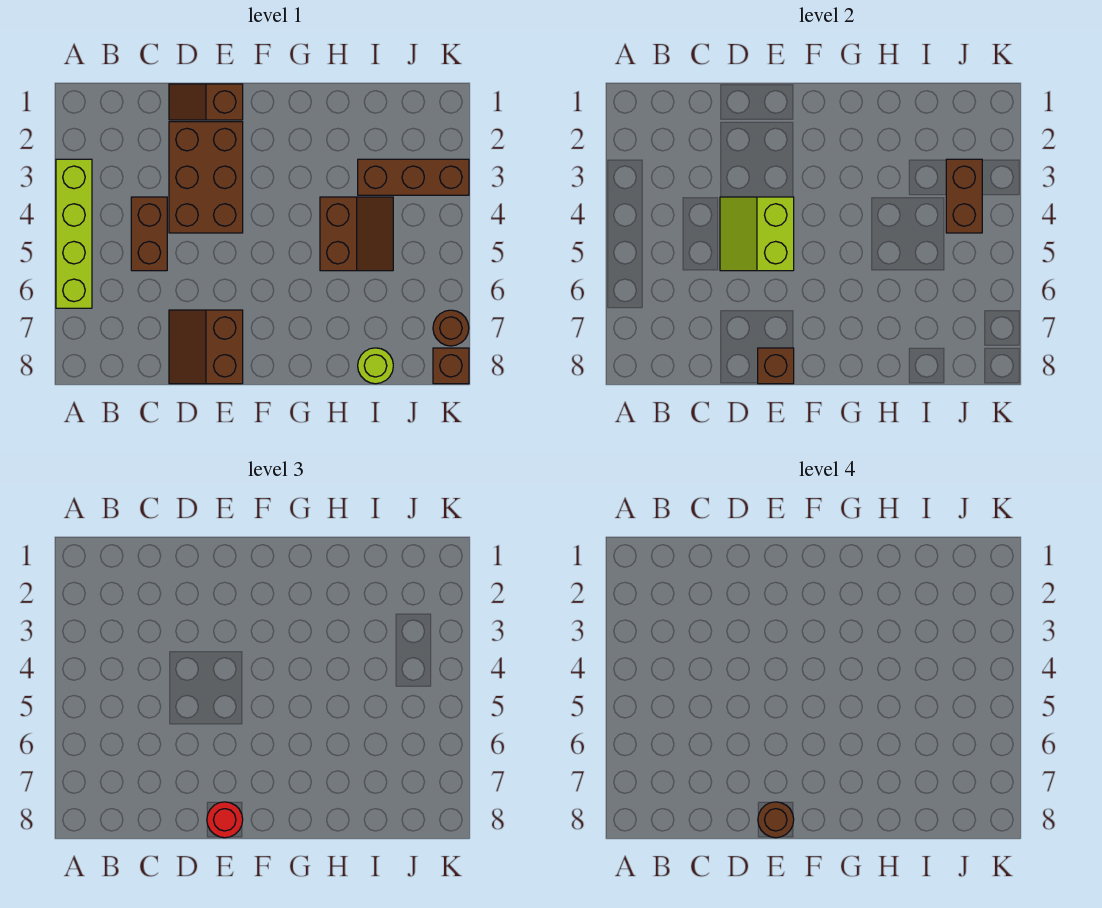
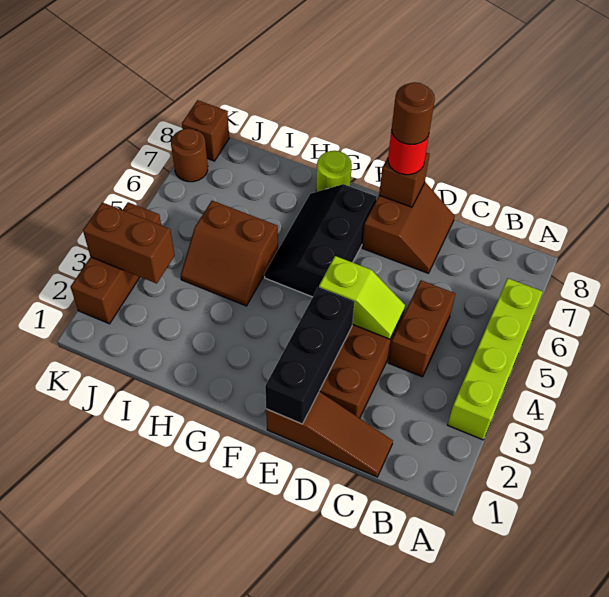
brown slope D1:E1 level 1 top E -> brown slope C1:E1 level 1 top E
lime slope D4:E5 level 2 top E -> lime slope D4:E4 level 2 top E
none -> black brick E1:E3 level 2
none -> black slope F5:G7 level 1 top F
brown slope H4:I5 level 1 top H -> brown slope H4:I5 level 1 top 5
brown brick I3:K3 level 1 -> brown brick K2:K4 level 1
lime round brick I8 level 1 -> lime round brick G8 level 1
brown brick J3:J4 level 2 -> brown brick J3:K3 level 2

